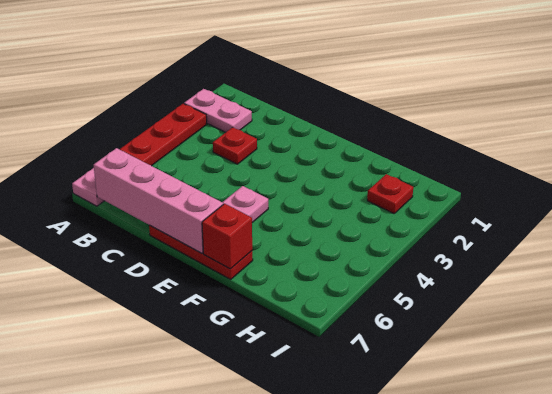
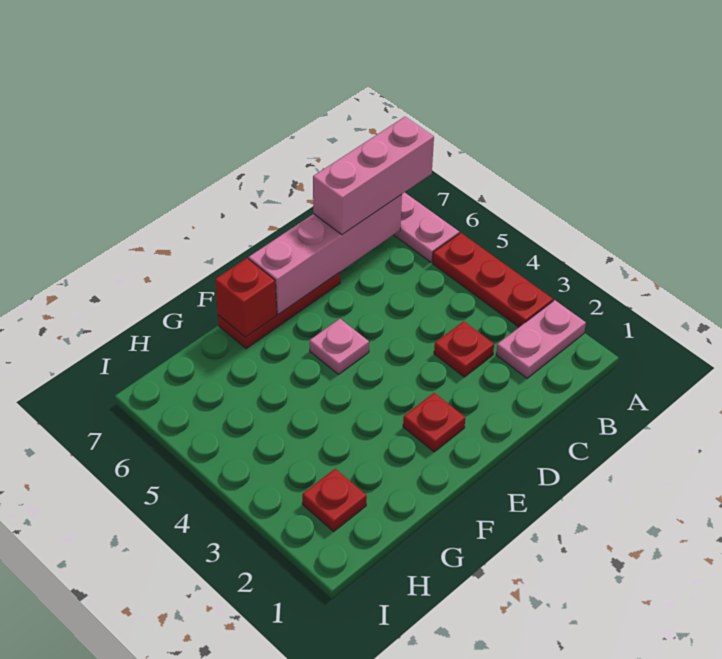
none -> pink brick A7:C7 level 3
none -> red plate E2 level 1

